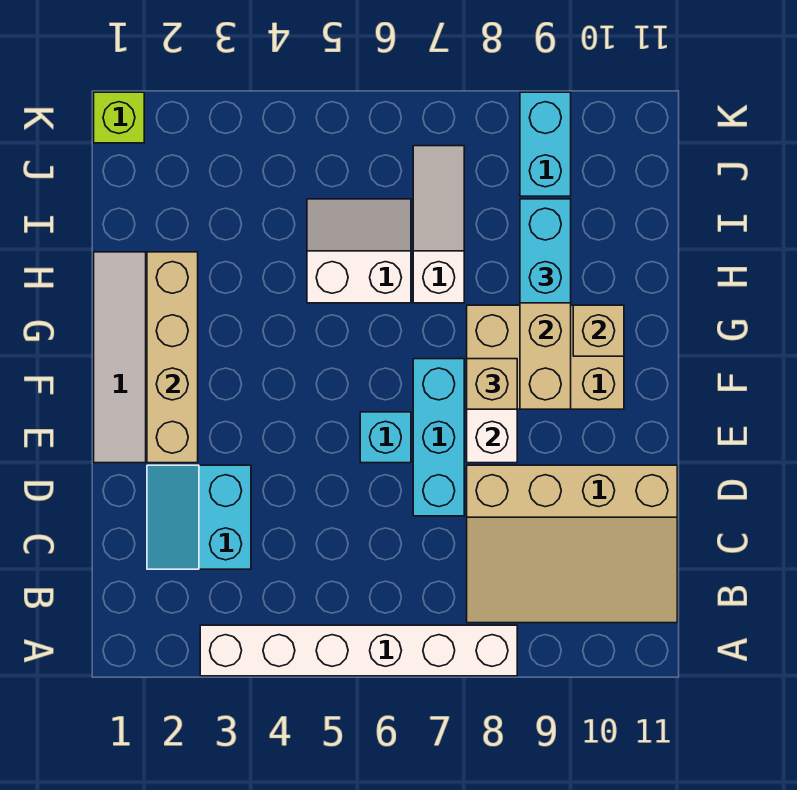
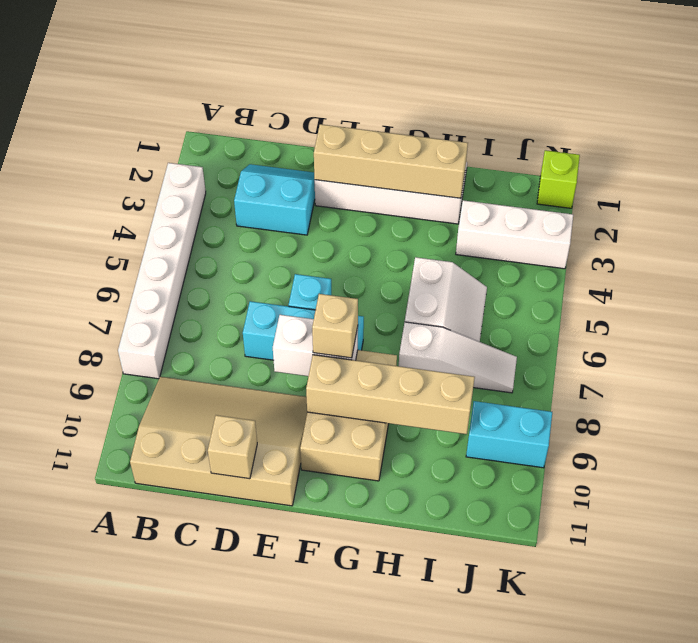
tan slope B8:D11 level 1 top D -> tan slope B9:E11 level 1 top 11
tan brick G10 level 2 -> tan brick D11 level 2
cyan brick H9:I9 level 3 -> none
none -> white brick I3:K3 level 1

